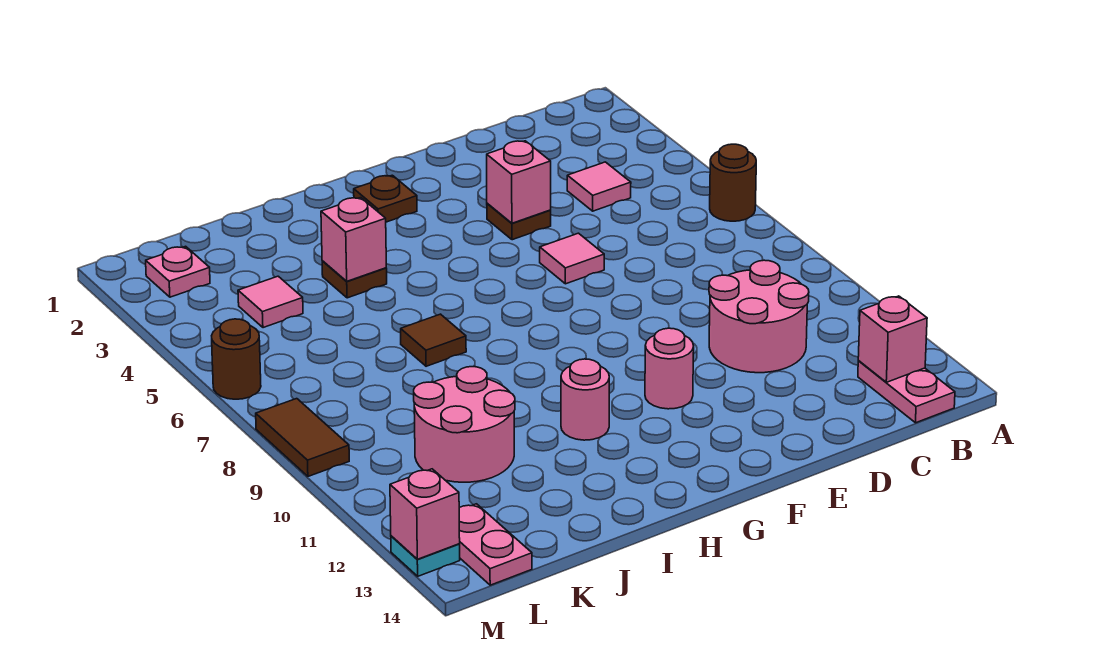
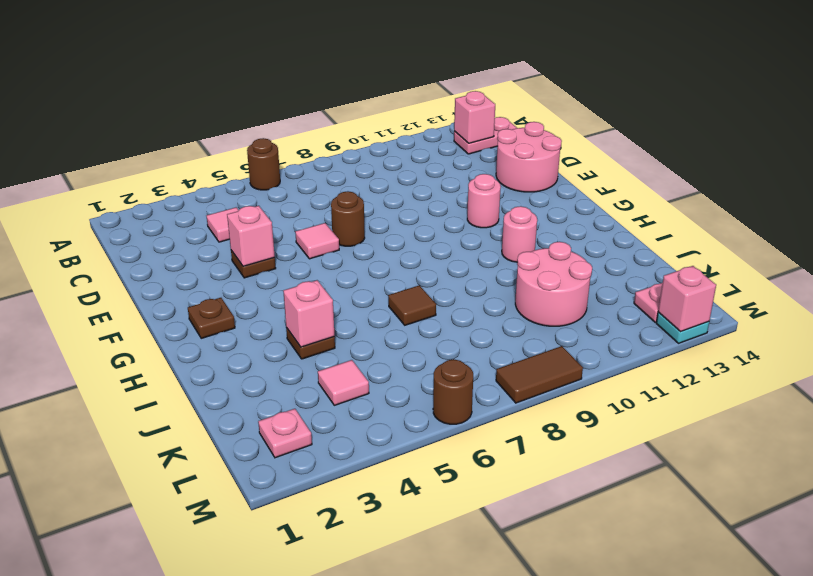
pink round brick C10:D11 level 1 -> pink round brick D13:E14 level 1
none -> brown round brick E7 level 1

